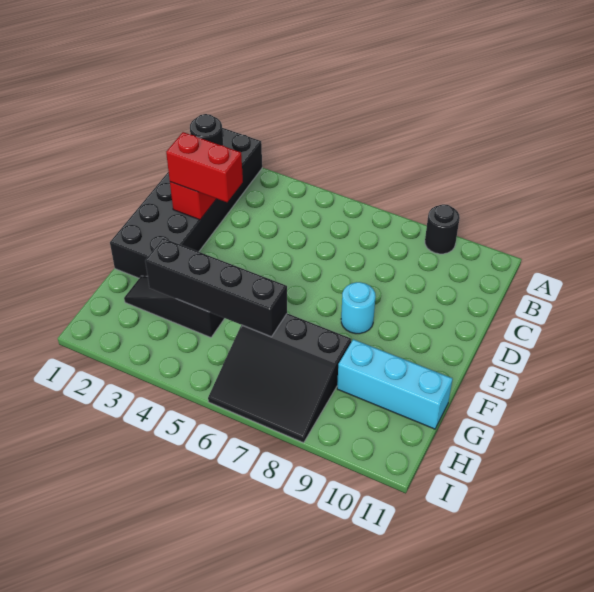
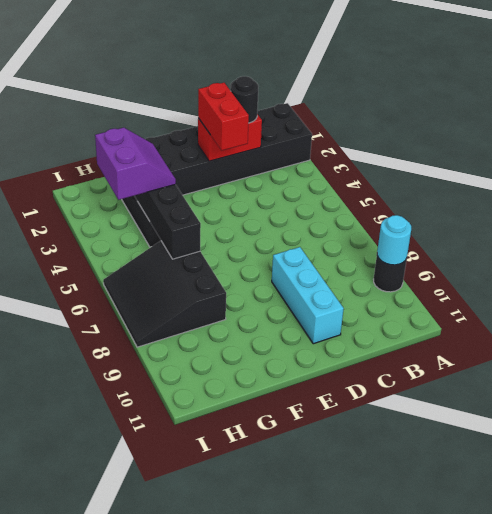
cyan round brick E8 level 1 -> cyan round brick A9 level 2
none -> purple slope G3:H4 level 3 top H
cyan brick G9:G11 level 1 -> cyan brick D8:D10 level 1

